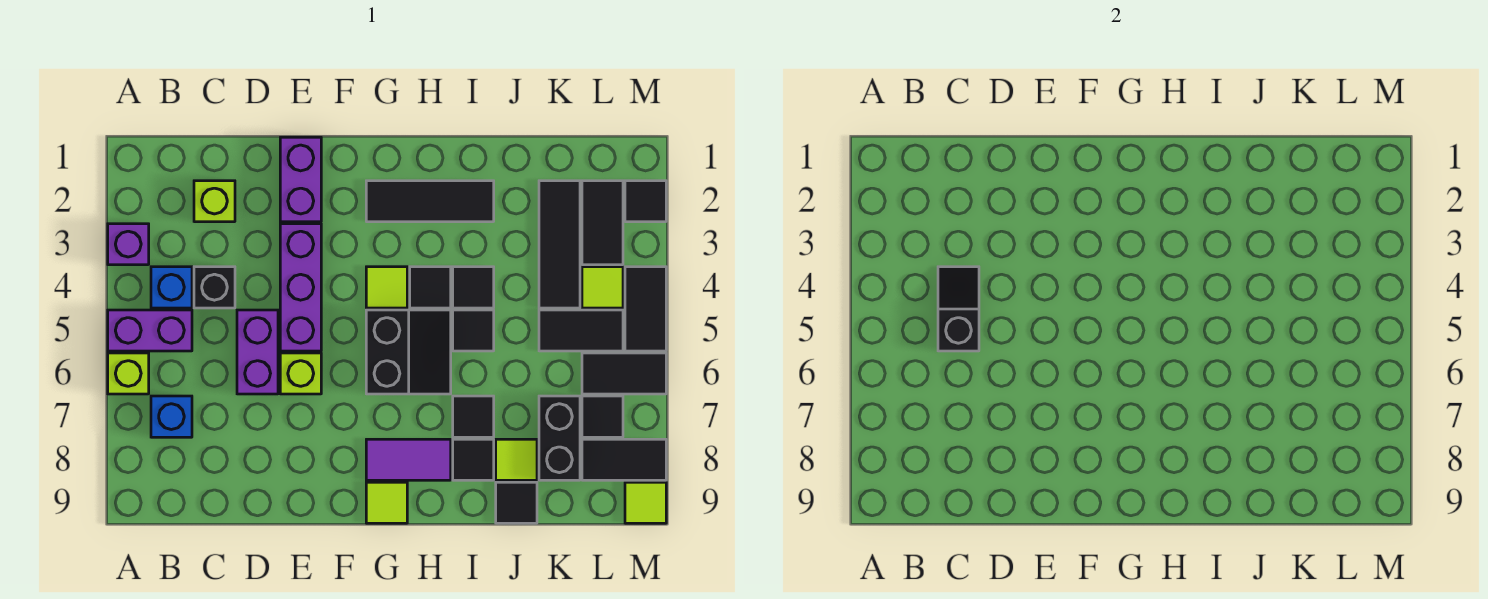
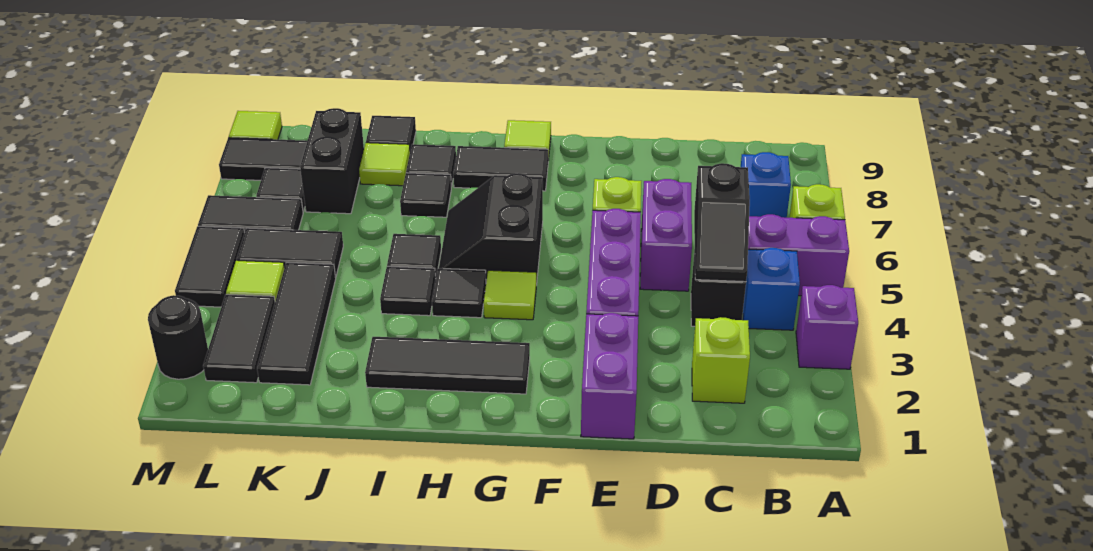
purple tile G8:H8 level 1 -> black tile G8:H8 level 1
black tile M2 level 1 -> black round brick M2 level 1

